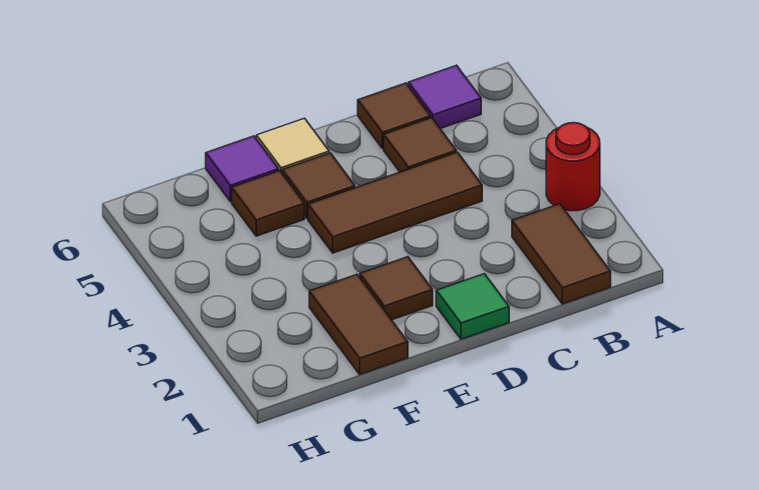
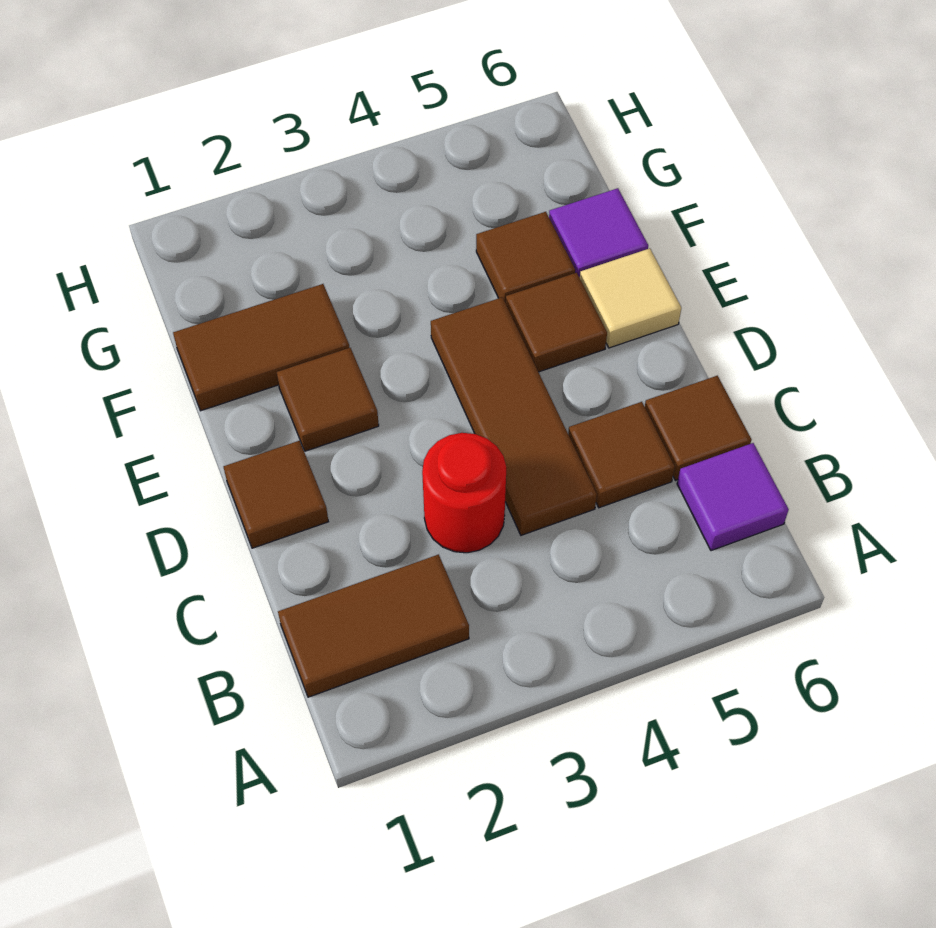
red round brick A3 level 1 -> red round brick C3 level 1
green tile D1 level 1 -> brown tile D1 level 1

